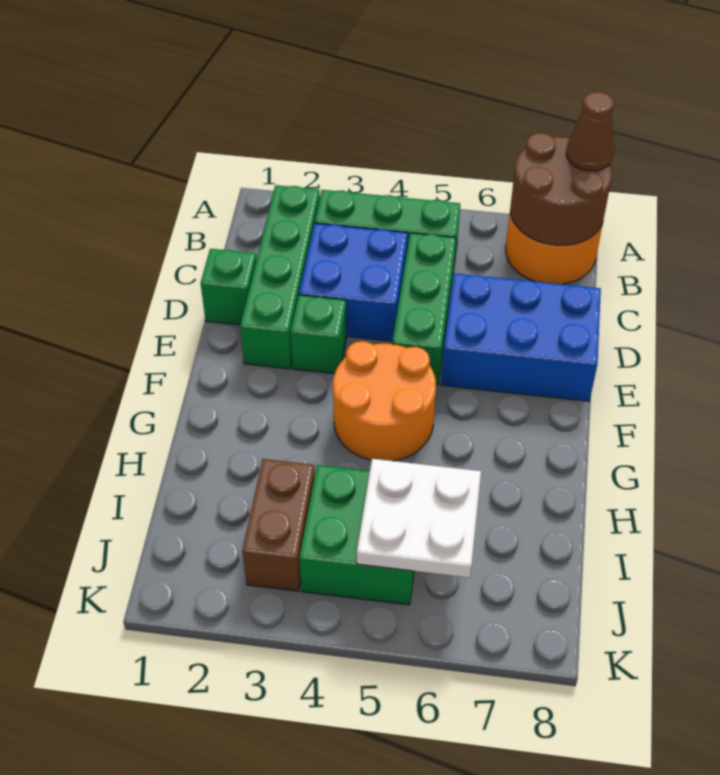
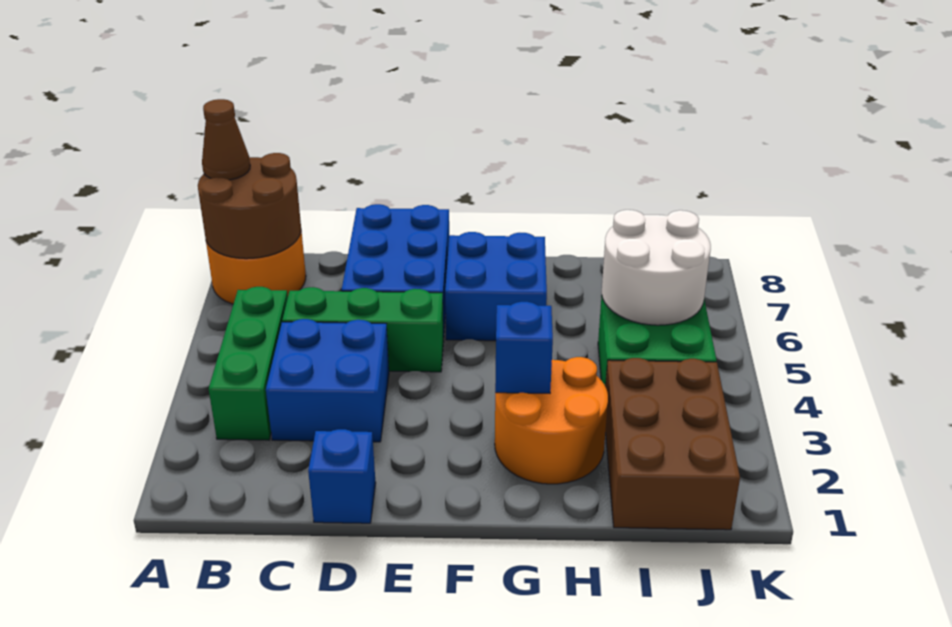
green brick B2:E2 level 1 -> none
green brick D1 level 1 -> blue brick D1 level 1
green brick E3 level 1 -> none
orange round brick F4:G5 level 1 -> orange round brick G2:H3 level 1
none -> blue brick F6:G7 level 1
none -> blue brick G3 level 2
brown brick I3:J3 level 1 -> brown brick I1:J3 level 1
white plate I5:J6 level 2 -> white round brick I5:J6 level 2

